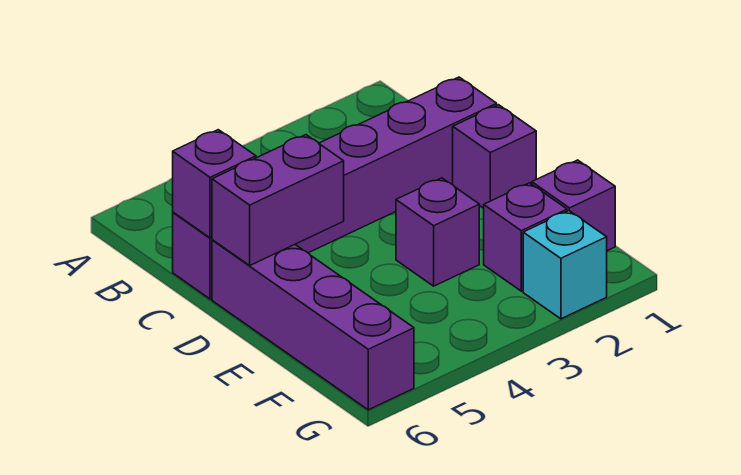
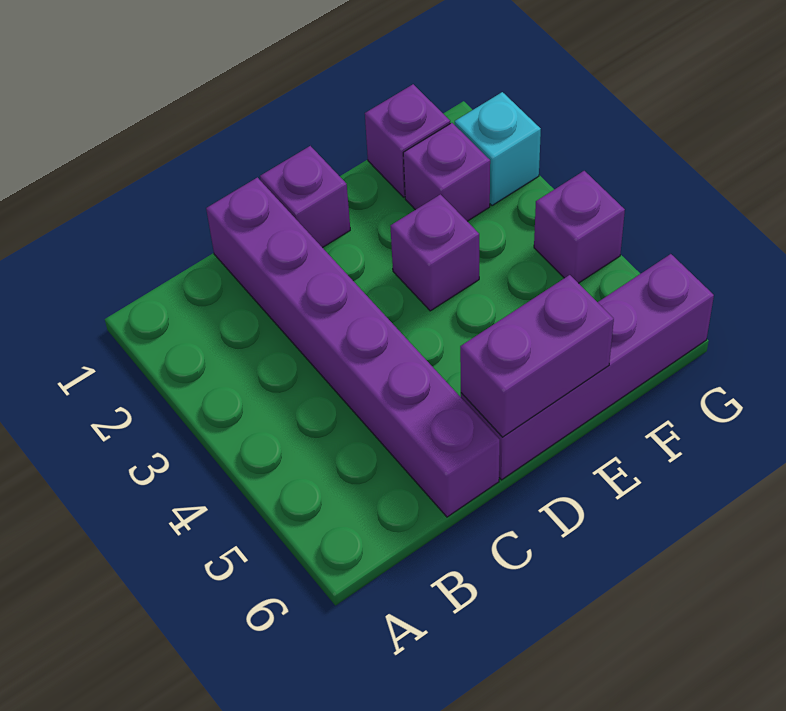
purple brick C6 level 2 -> purple brick G4 level 1
purple brick D5:D6 level 2 -> purple brick D6:E6 level 2

